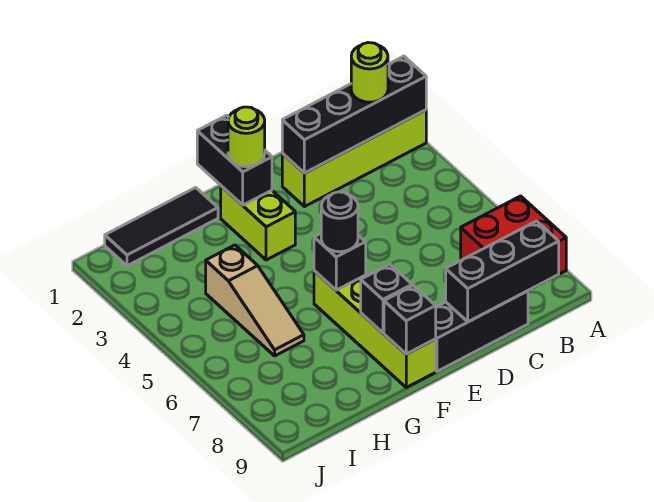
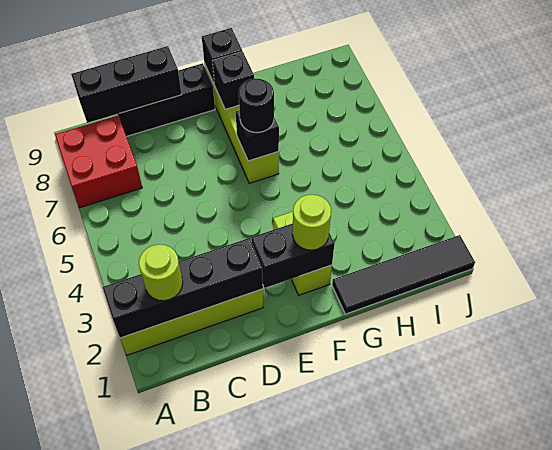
black brick F1:F2 level 2 -> black brick E2:F2 level 2
black tile G1:I1 level 1 -> black tile G1:J1 level 1
tan slope H4:H6 level 1 top 4 -> none

